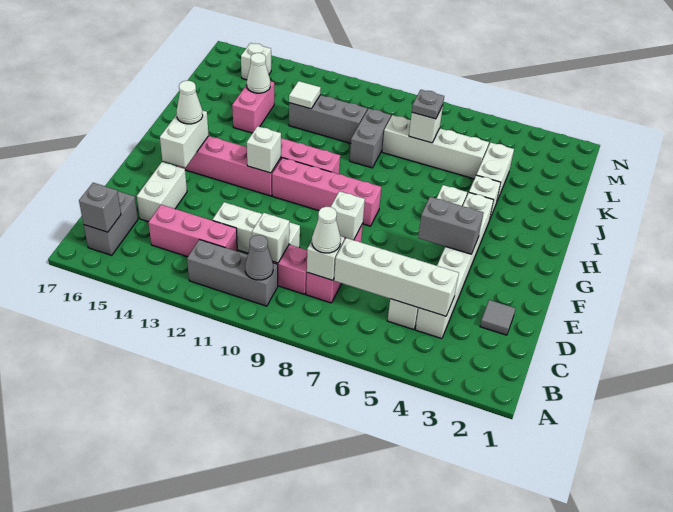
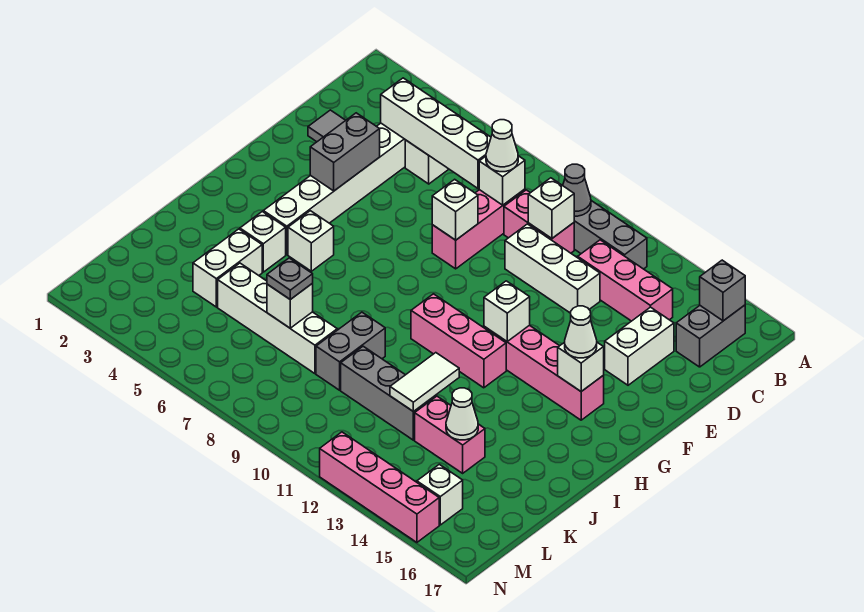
grey brick F4:F5 level 2 -> grey brick E4:F4 level 2
white brick F15:G15 level 2 -> white brick G15 level 2
pink brick G8:G11 level 1 -> pink brick N12:N15 level 1
pink brick J14:K14 level 1 -> pink brick K13:K14 level 1
white tile K12 level 2 -> white tile J12:K12 level 2

